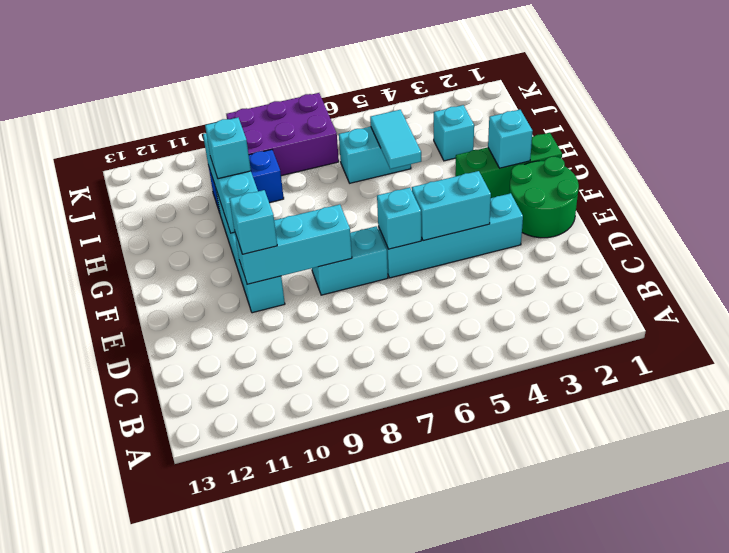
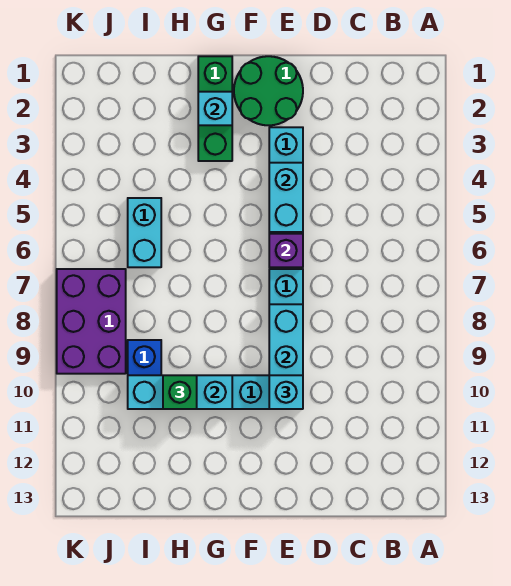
cyan brick E6 level 2 -> purple brick E6 level 2
cyan tile H5:I5 level 2 -> none
cyan brick H10 level 3 -> green brick H10 level 3
cyan brick I3 level 1 -> none

